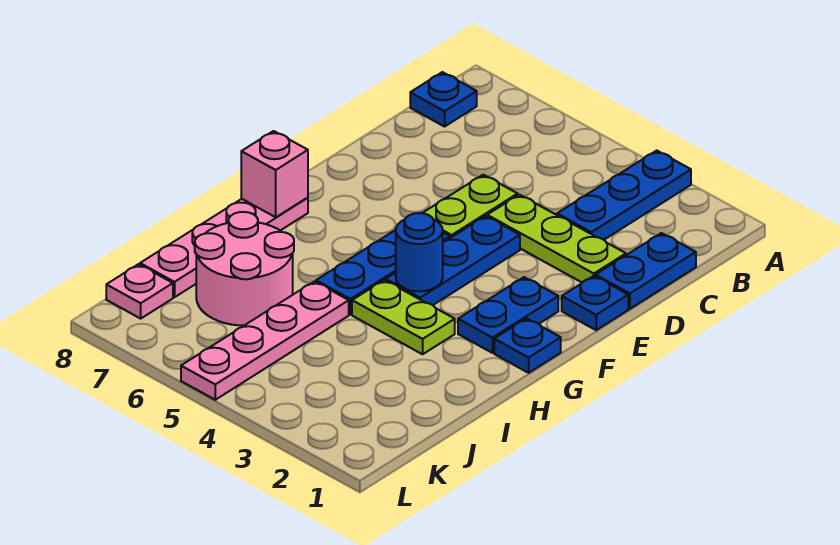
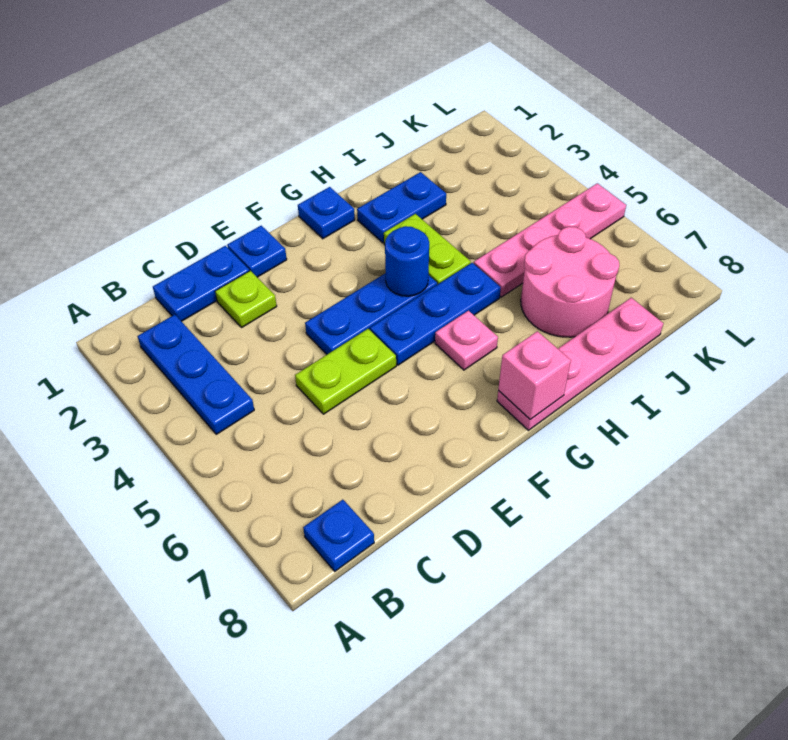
blue plate A3:C3 level 1 -> blue plate B2:B4 level 1
lime plate D2:D4 level 1 -> lime plate D2 level 1
blue plate F2:G2 level 1 -> blue plate H2:I2 level 1
pink plate K8 level 1 -> pink plate G6 level 1

